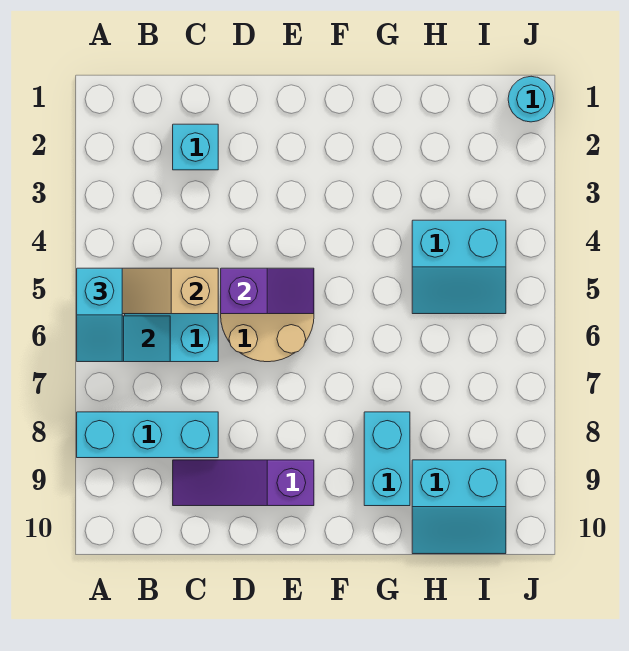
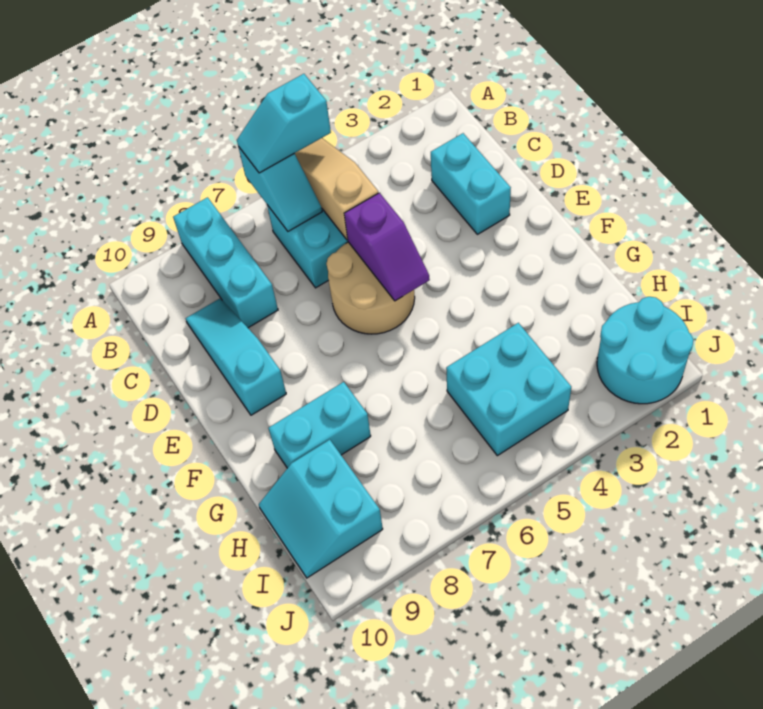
cyan brick C2 level 1 -> cyan brick C2:D2 level 1
purple slope C9:E9 level 1 top E -> cyan slope C9:E9 level 1 top E
cyan slope H4:I5 level 1 top 4 -> cyan brick H4:I5 level 1
cyan round brick J1 level 1 -> cyan round brick I1:J2 level 1

